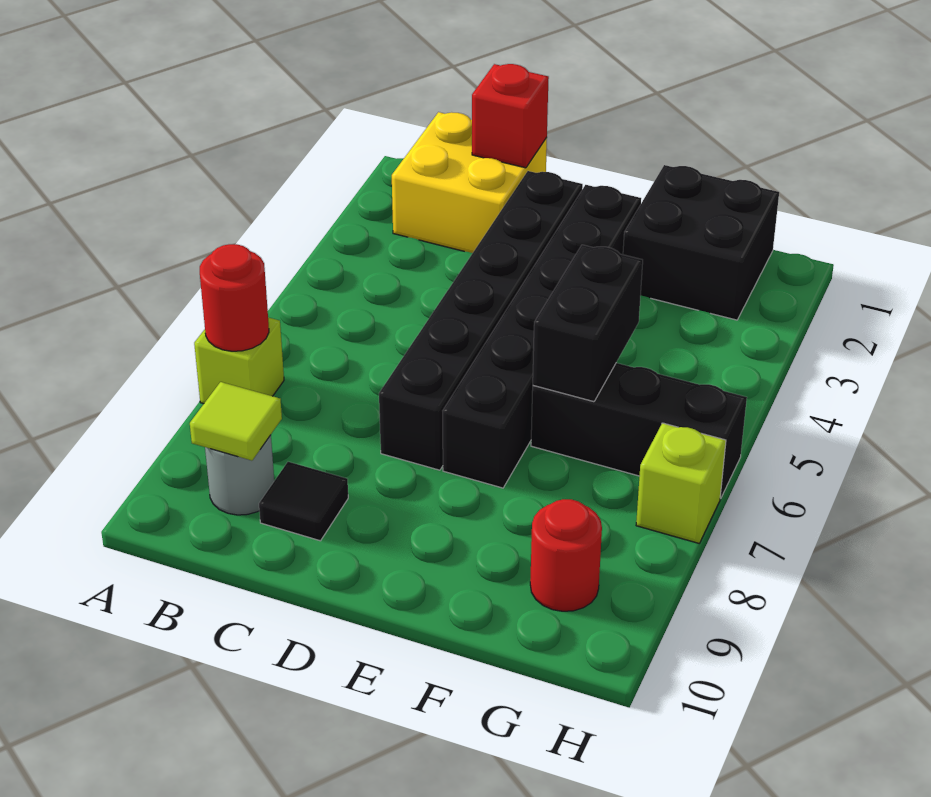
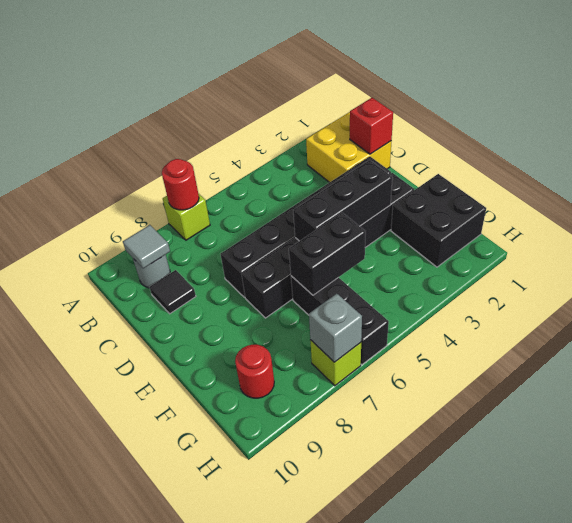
lime tile B9 level 2 -> grey tile B9 level 2
none -> black brick E3:E5 level 2
none -> grey brick H7 level 2

